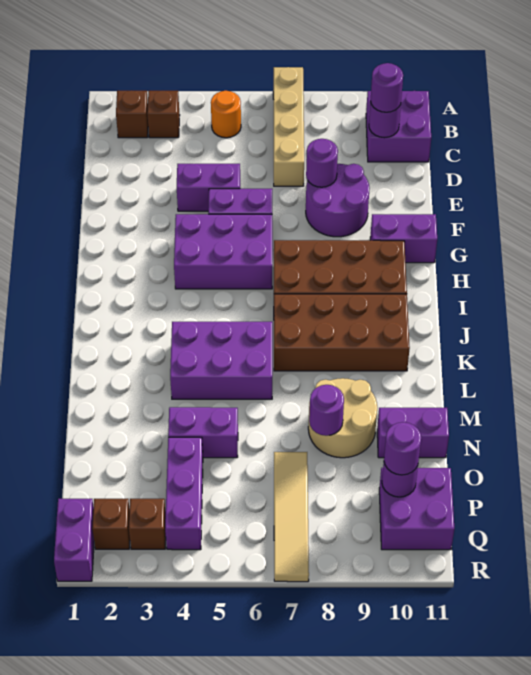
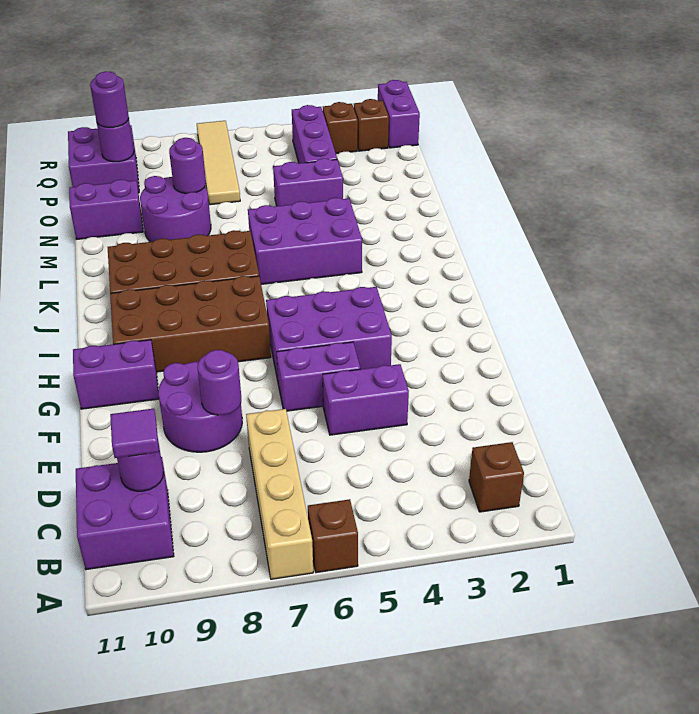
brown brick B3 level 1 -> brown brick A6 level 1
orange round brick B5 level 1 -> none
purple round brick C10 level 3 -> purple tile C10 level 3
tan round brick M8:N9 level 1 -> purple round brick M8:N9 level 1

